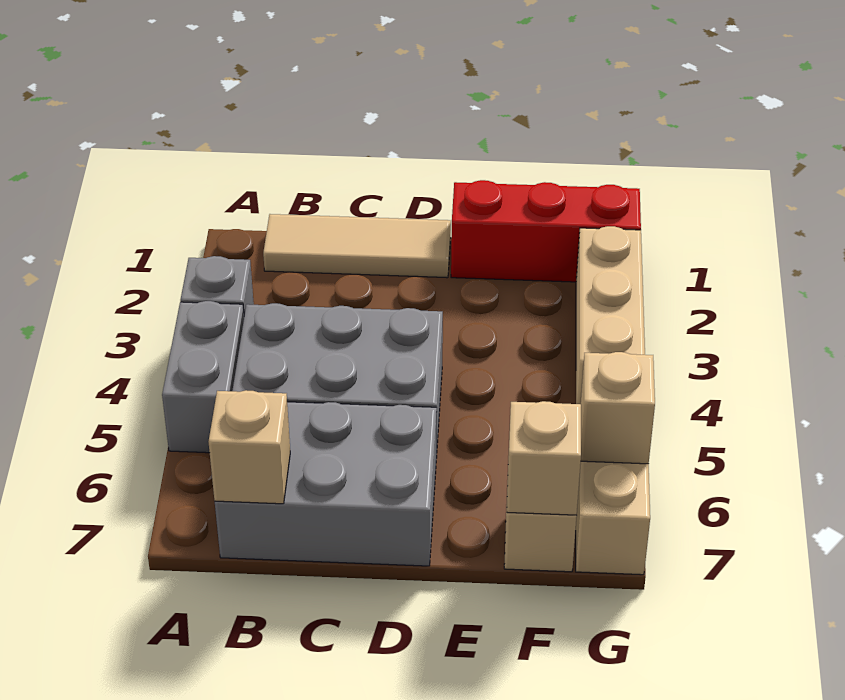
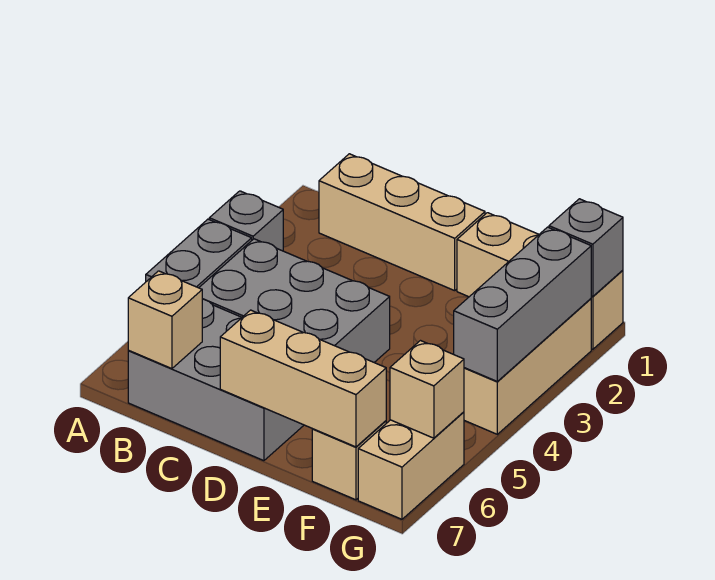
tan tile B1:D1 level 1 -> tan brick B1:D1 level 1
red brick E1:G1 level 1 -> tan brick E1:G1 level 1
tan brick F7 level 2 -> tan brick D7:F7 level 2
none -> grey brick G1 level 2
none -> grey brick G2:G4 level 2

